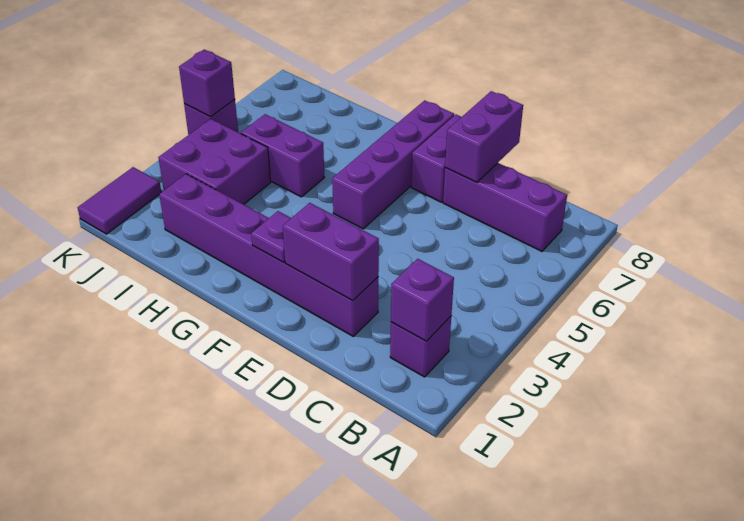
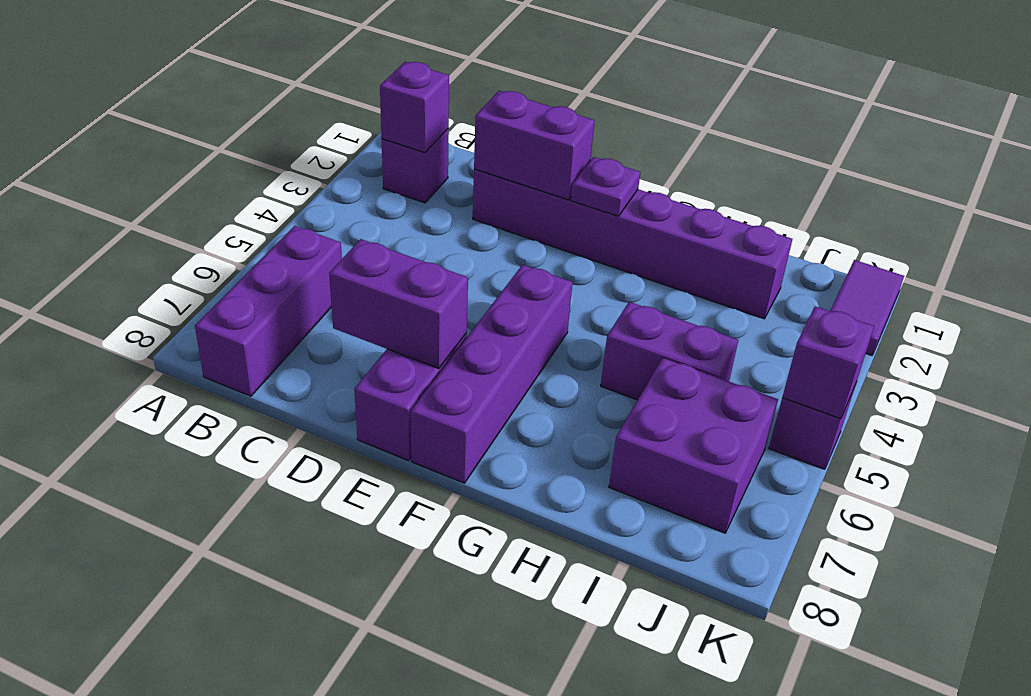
purple brick B7:D7 level 1 -> purple brick B6:B8 level 1
purple brick D7:D8 level 2 -> purple brick D7:E7 level 2
purple brick I3:J4 level 1 -> purple brick I6:J7 level 1

